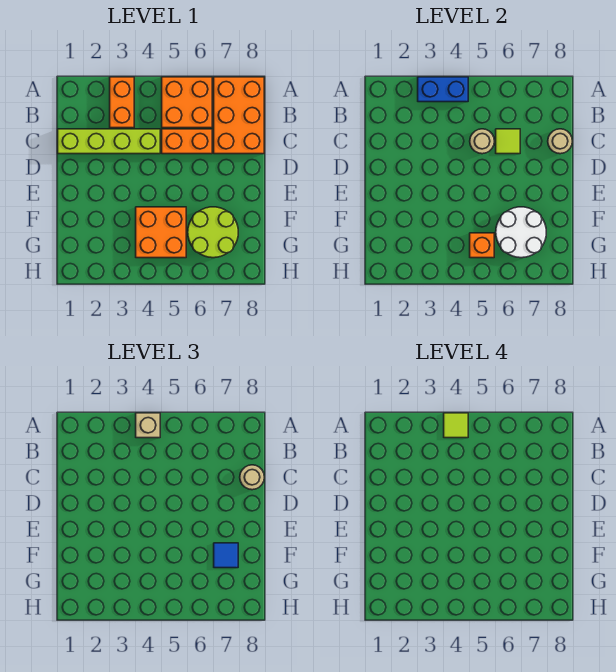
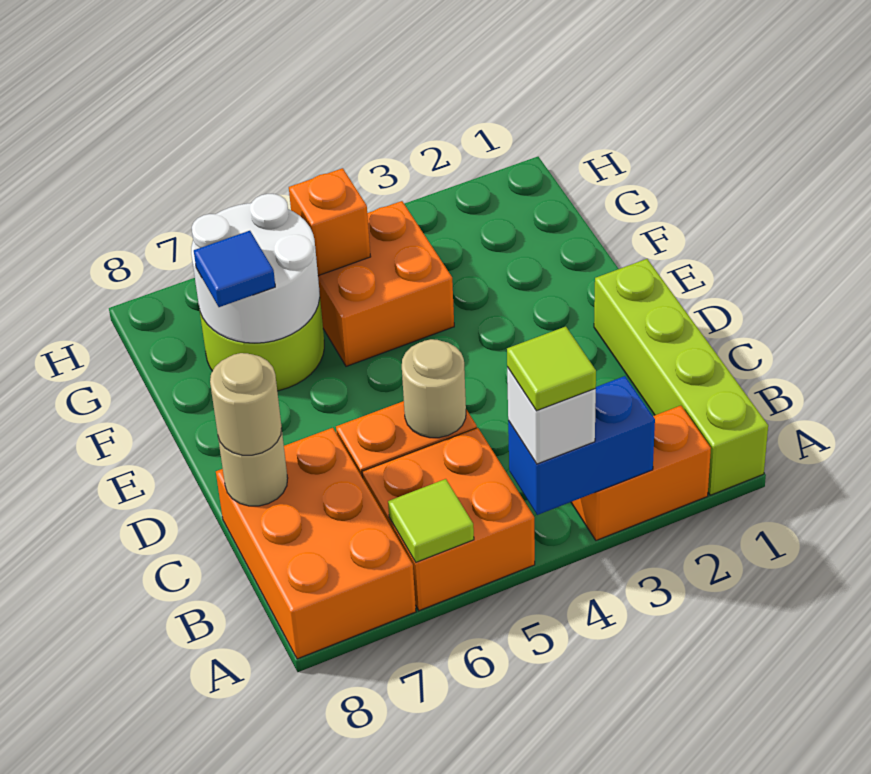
orange brick A3:B3 level 1 -> orange brick A2:A3 level 1
tan brick A4 level 3 -> white brick A4 level 3
lime brick C1:C4 level 1 -> lime brick A1:D1 level 1
lime tile C6 level 2 -> lime tile A6 level 2

